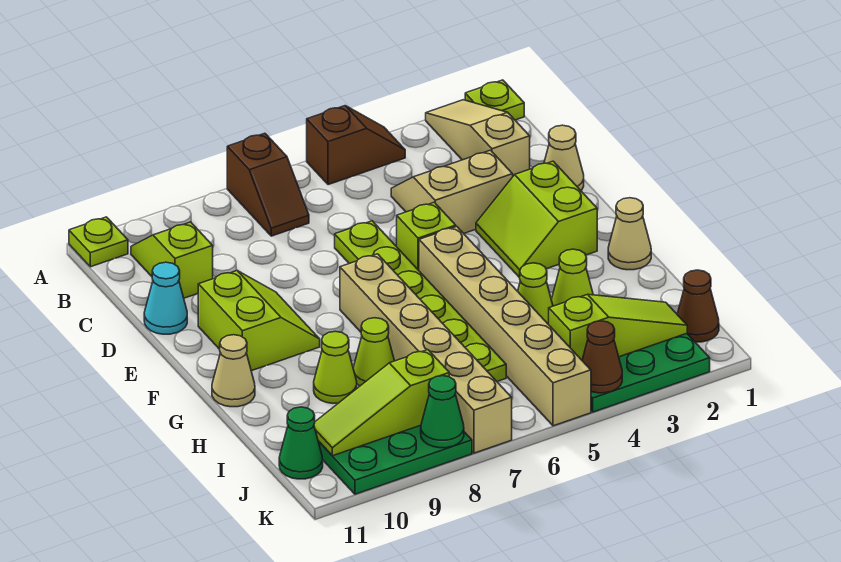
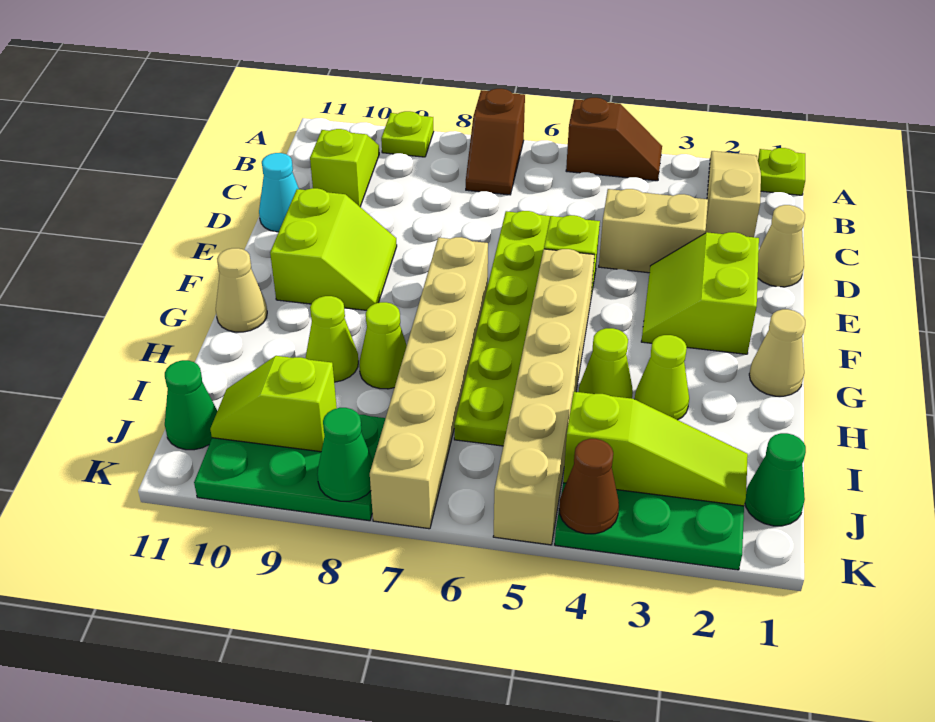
lime plate A11 level 1 -> lime plate A9 level 1
brown cone J1 level 1 -> green cone J1 level 1
lime slope J8:J10 level 2 top 8 -> lime slope J9:J10 level 2 top 9

